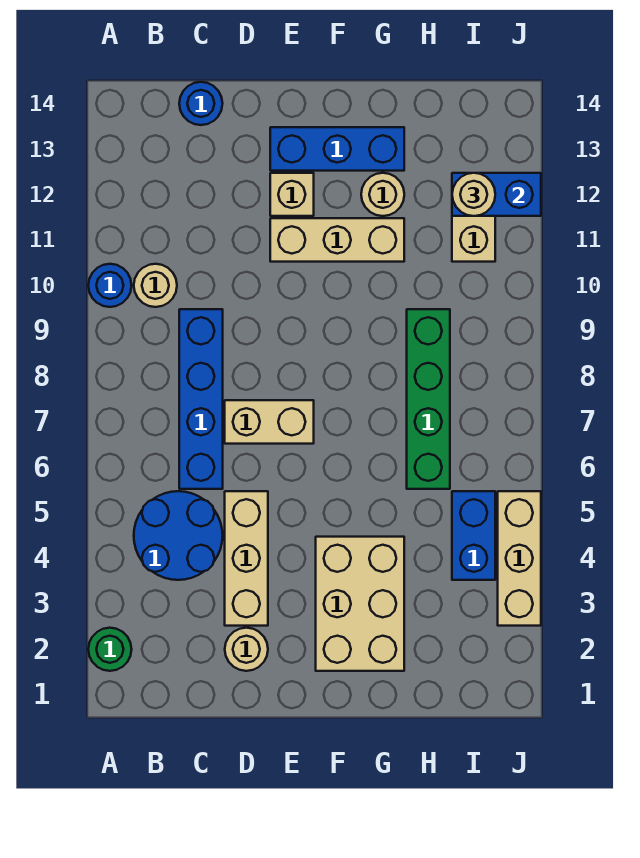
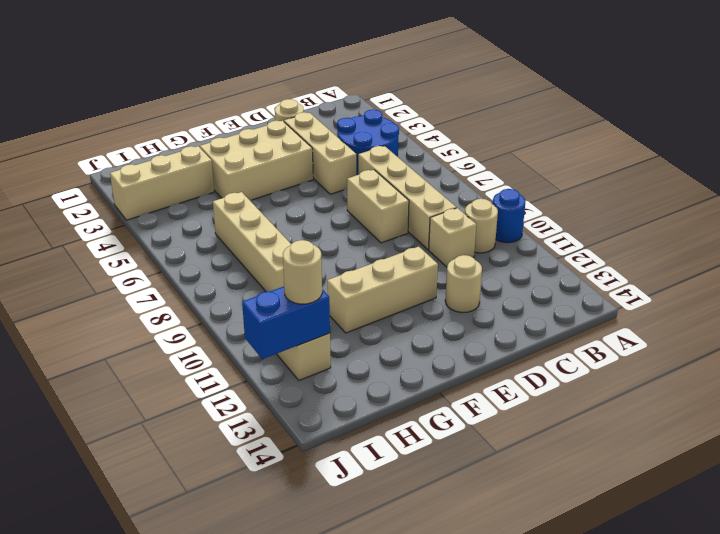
green round brick A2 level 1 -> none
blue brick C6:C9 level 1 -> tan brick C6:C9 level 1
blue round brick C14 level 1 -> none
tan brick D7:E7 level 1 -> tan brick D7:D8 level 1
tan brick E12 level 1 -> tan brick C10 level 1
blue brick E13:G13 level 1 -> none
tan brick F2:G4 level 1 -> tan brick E3:G4 level 1
tan round brick G12 level 1 -> tan round brick D12 level 1
green brick H6:H9 level 1 -> tan brick H6:H9 level 1
blue brick I4:I5 level 1 -> none
tan brick J3:J5 level 1 -> tan brick H3:J3 level 1

